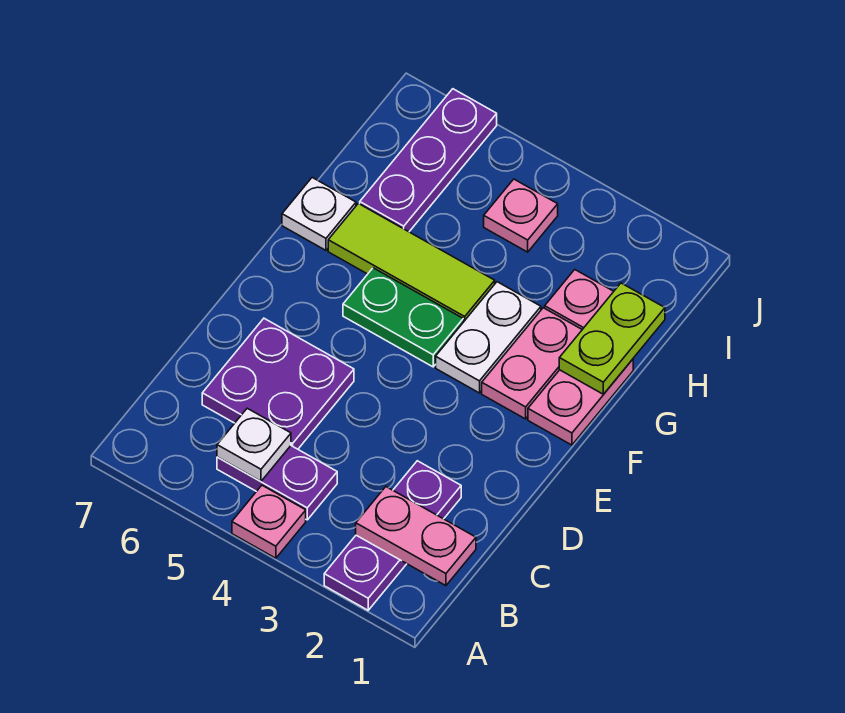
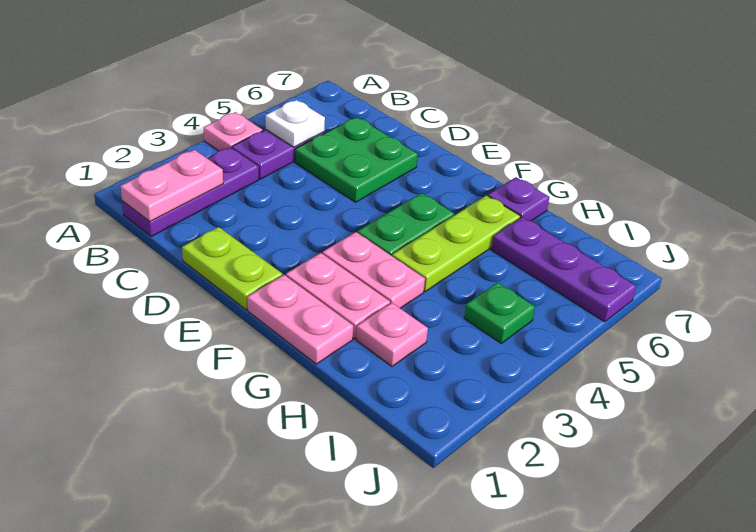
purple plate A2:C2 level 1 -> purple plate B1:B3 level 1
purple plate C5:D6 level 1 -> green plate C5:D6 level 1
white plate F3:G3 level 1 -> pink plate F3:G3 level 1
lime plate G1:H1 level 2 -> lime plate D1:E1 level 1
lime tile G4:G6 level 1 -> lime plate G4:G6 level 1
white plate G7 level 1 -> purple plate G7 level 1
pink plate I4 level 1 -> green plate I4 level 1

